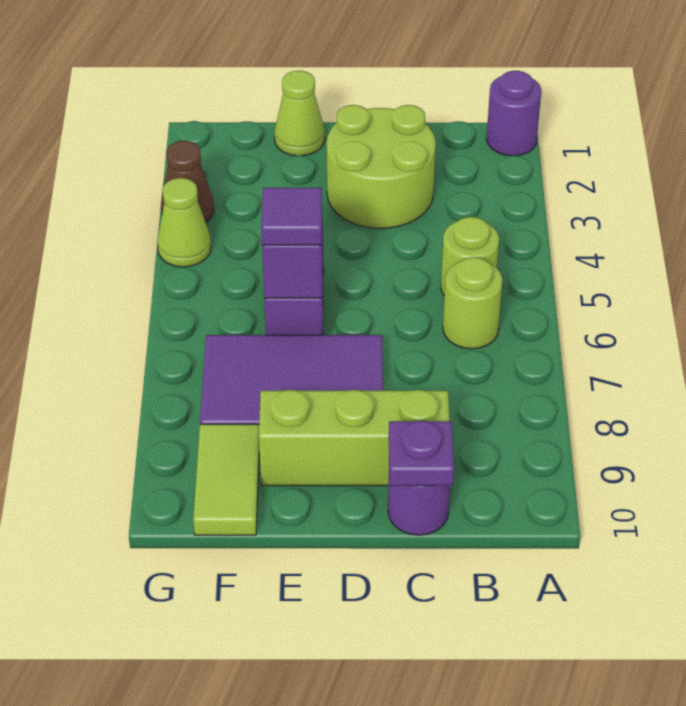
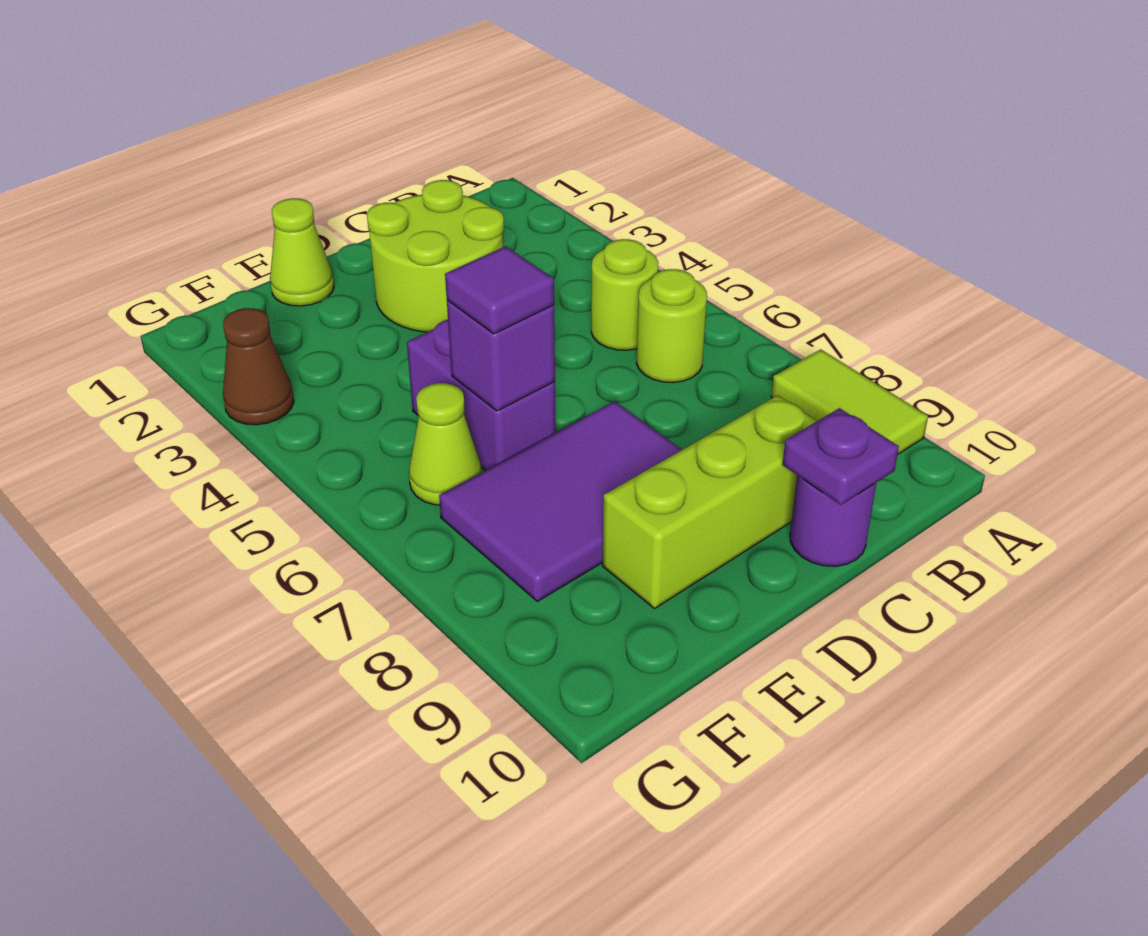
purple round brick A1 level 1 -> none
lime tile F9:F10 level 1 -> lime tile A8:A9 level 1
lime cone G4 level 1 -> lime cone F6 level 1

